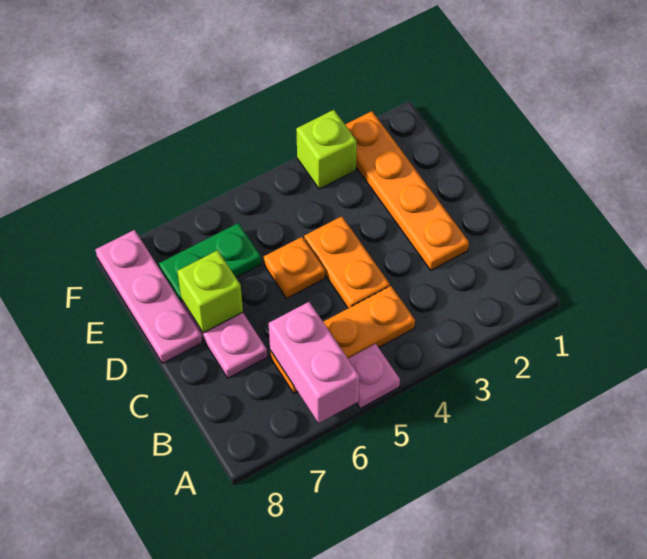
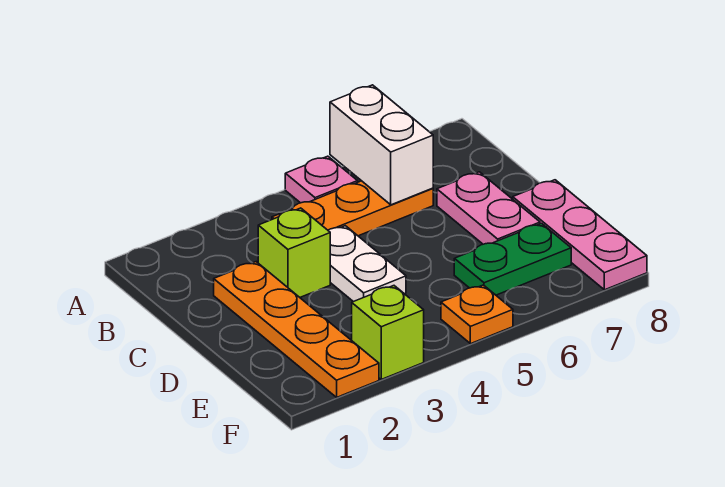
pink brick A6:B6 level 2 -> white brick A6:B6 level 2
orange plate C4:D4 level 1 -> white plate C4:D4 level 1
orange plate D5 level 1 -> orange plate F5 level 1
lime brick D7 level 2 -> lime brick C3 level 1

